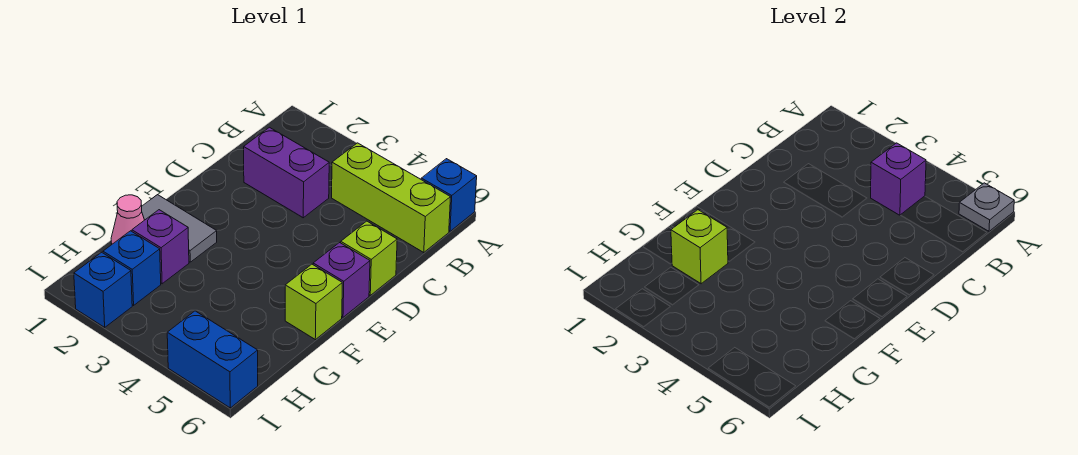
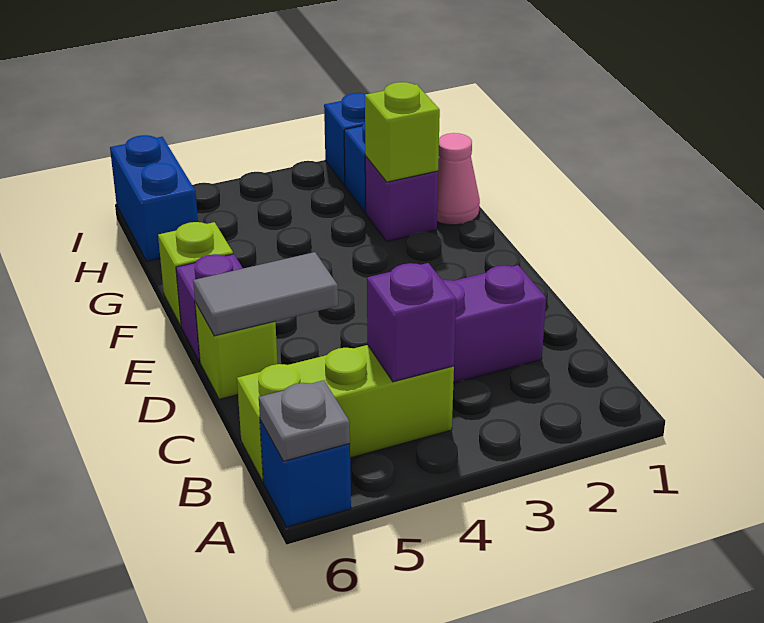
grey tile F1:F2 level 1 -> grey tile D5:D6 level 2
blue brick I5:I6 level 1 -> blue brick H6:I6 level 1

